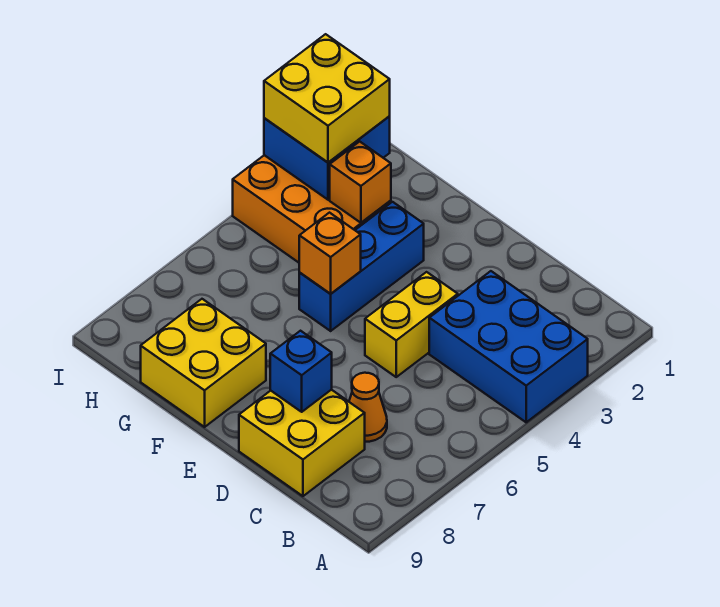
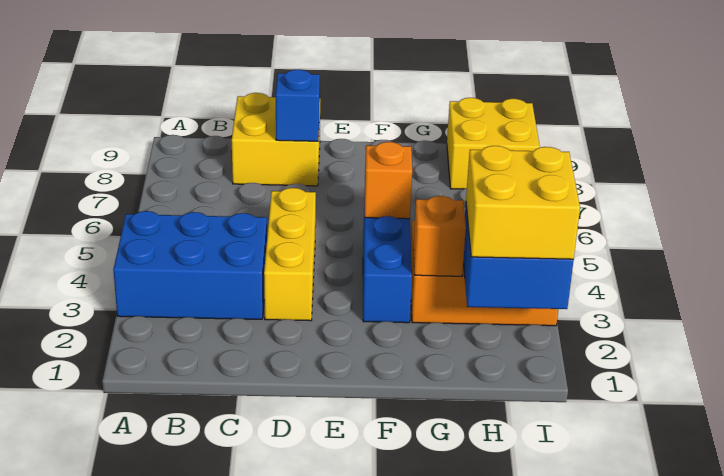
orange cone C7 level 1 -> none
yellow brick D4:D5 level 1 -> yellow brick D3:D5 level 1
yellow brick F8:G9 level 1 -> yellow brick H8:I9 level 1

